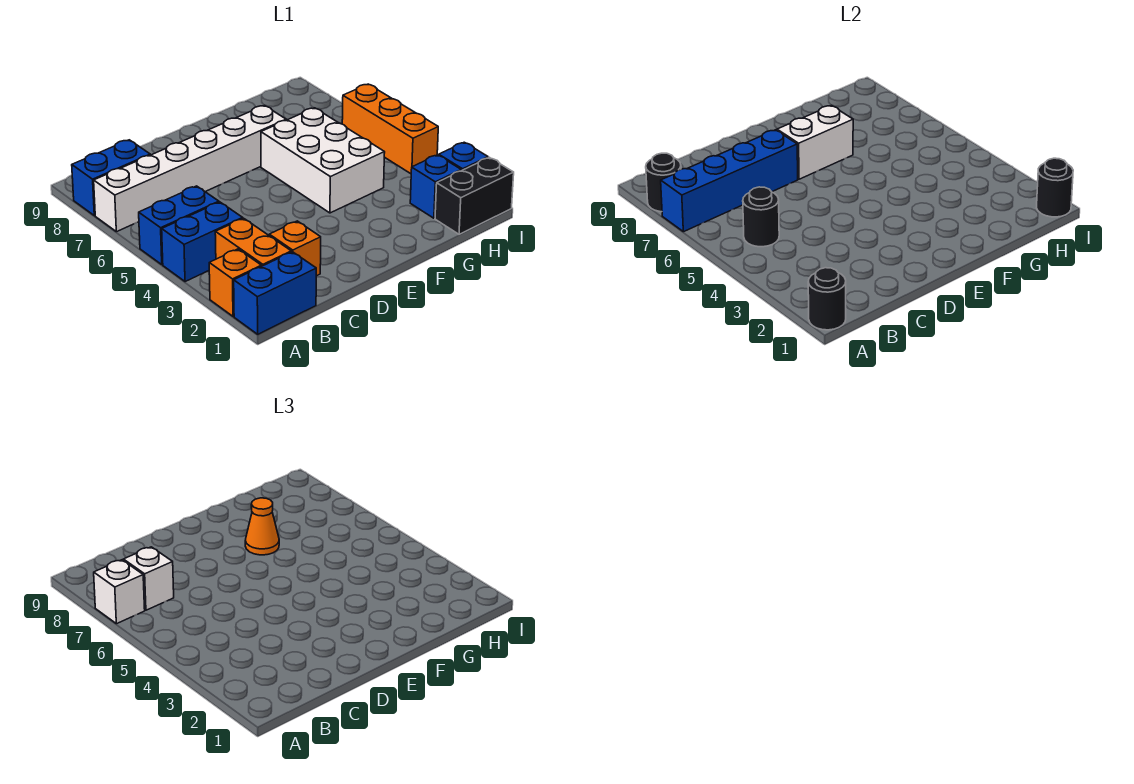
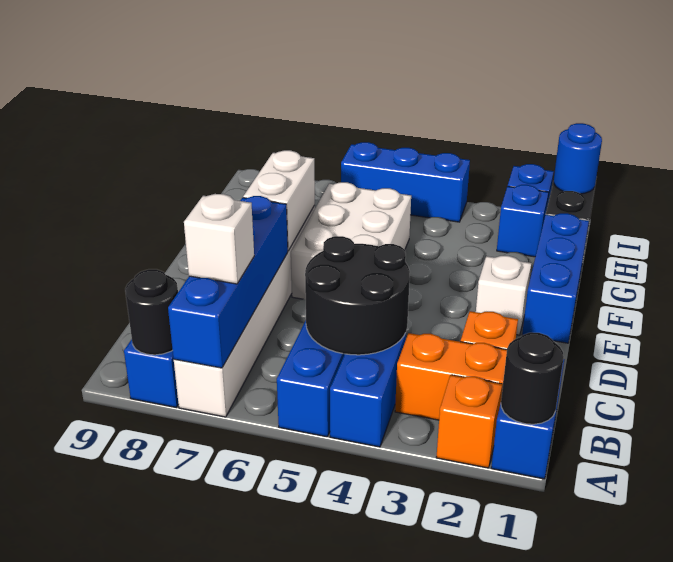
white brick A7 level 3 -> white brick E2 level 1
black round brick B5 level 2 -> black round brick B4:C5 level 2
none -> blue brick E1:G1 level 1
white brick F4:G6 level 1 -> white brick E5:G6 level 1
orange cone F7 level 3 -> none
black round brick I1 level 2 -> blue round brick I1 level 2
orange brick I4:I6 level 1 -> blue brick I4:I6 level 1

